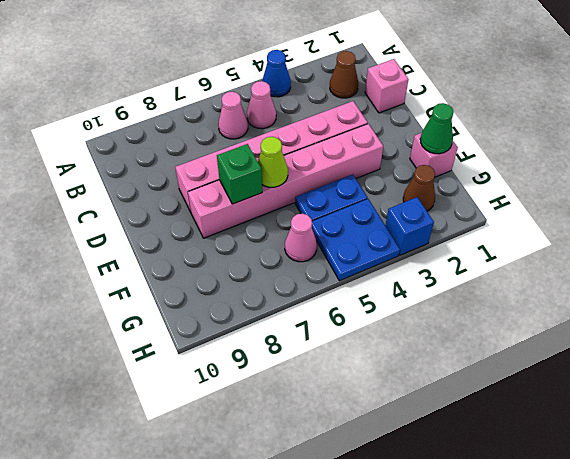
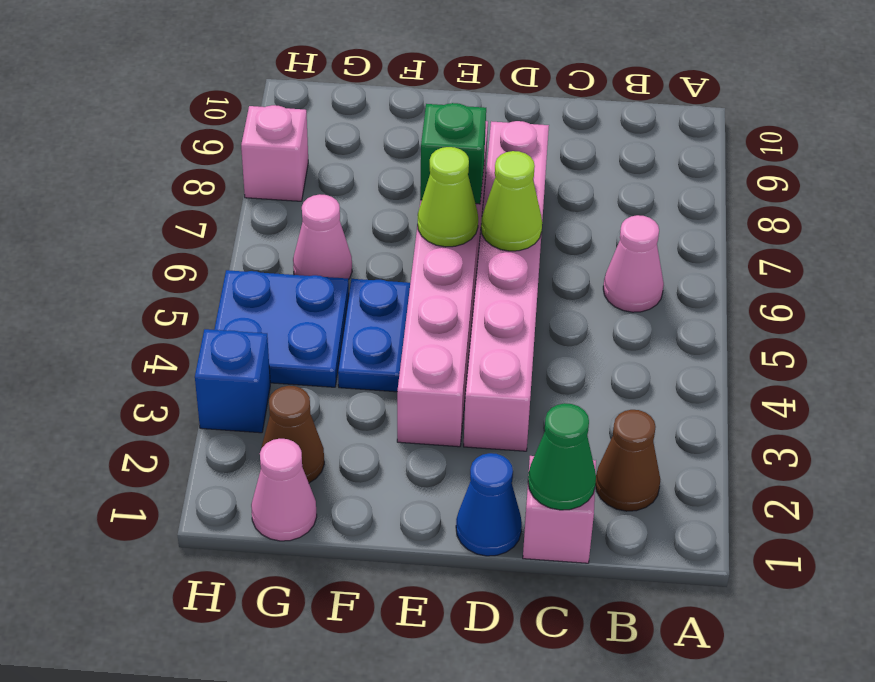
blue cone A4 level 1 -> blue cone D1 level 1
pink cone B5 level 1 -> pink cone G1 level 1
none -> lime cone D6 level 2
pink brick F1 level 1 -> pink brick H8 level 1
green cone F1 level 2 -> green cone C1 level 2

